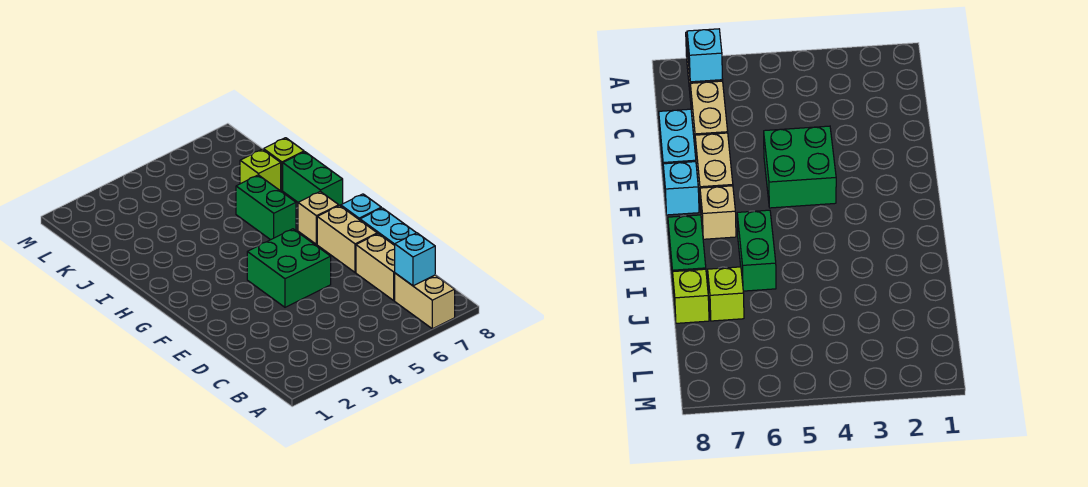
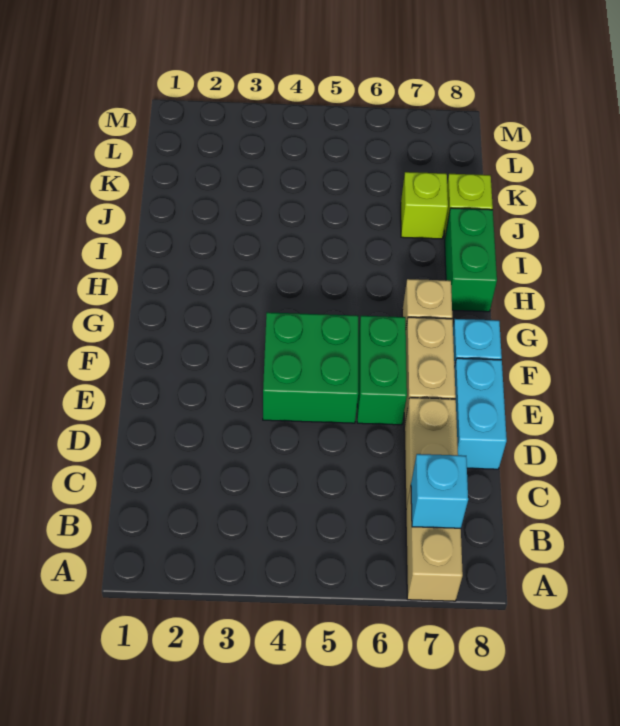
green brick H6:I6 level 1 -> green brick E6:F6 level 1

